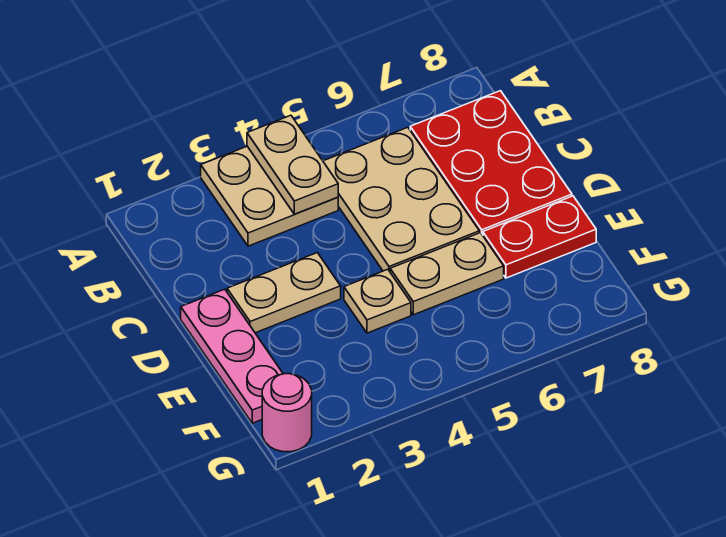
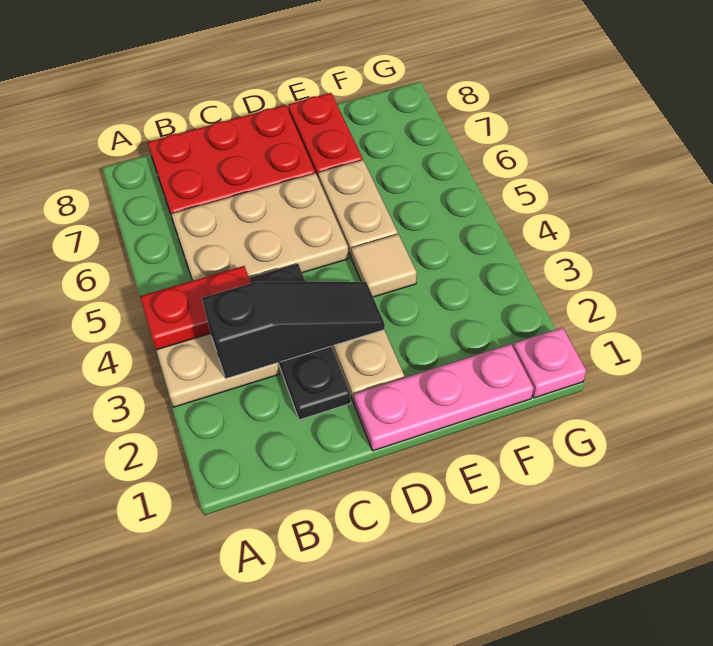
tan plate A4:B4 level 2 -> red plate A4:B4 level 2
none -> black slope B3:D3 level 2 top B
none -> black plate C2:C4 level 1
tan plate E4 level 1 -> tan tile E4 level 1
pink round brick G1 level 1 -> pink plate G1 level 1

